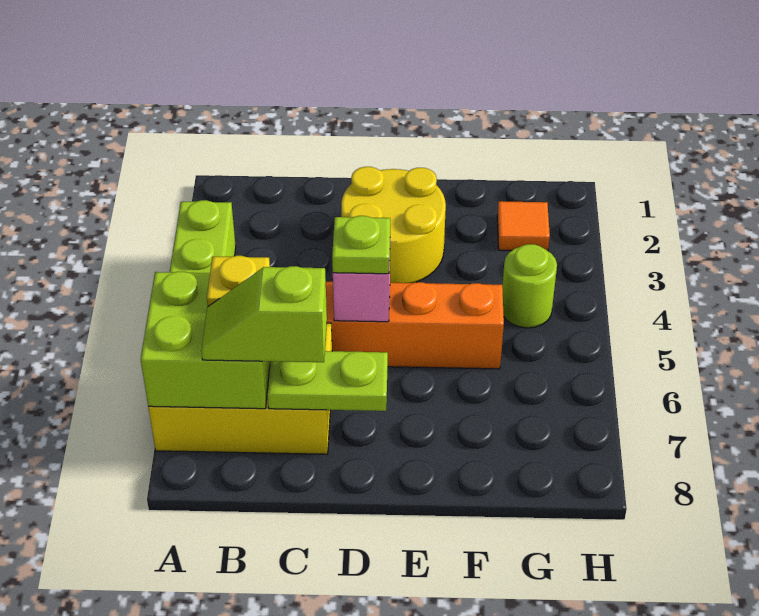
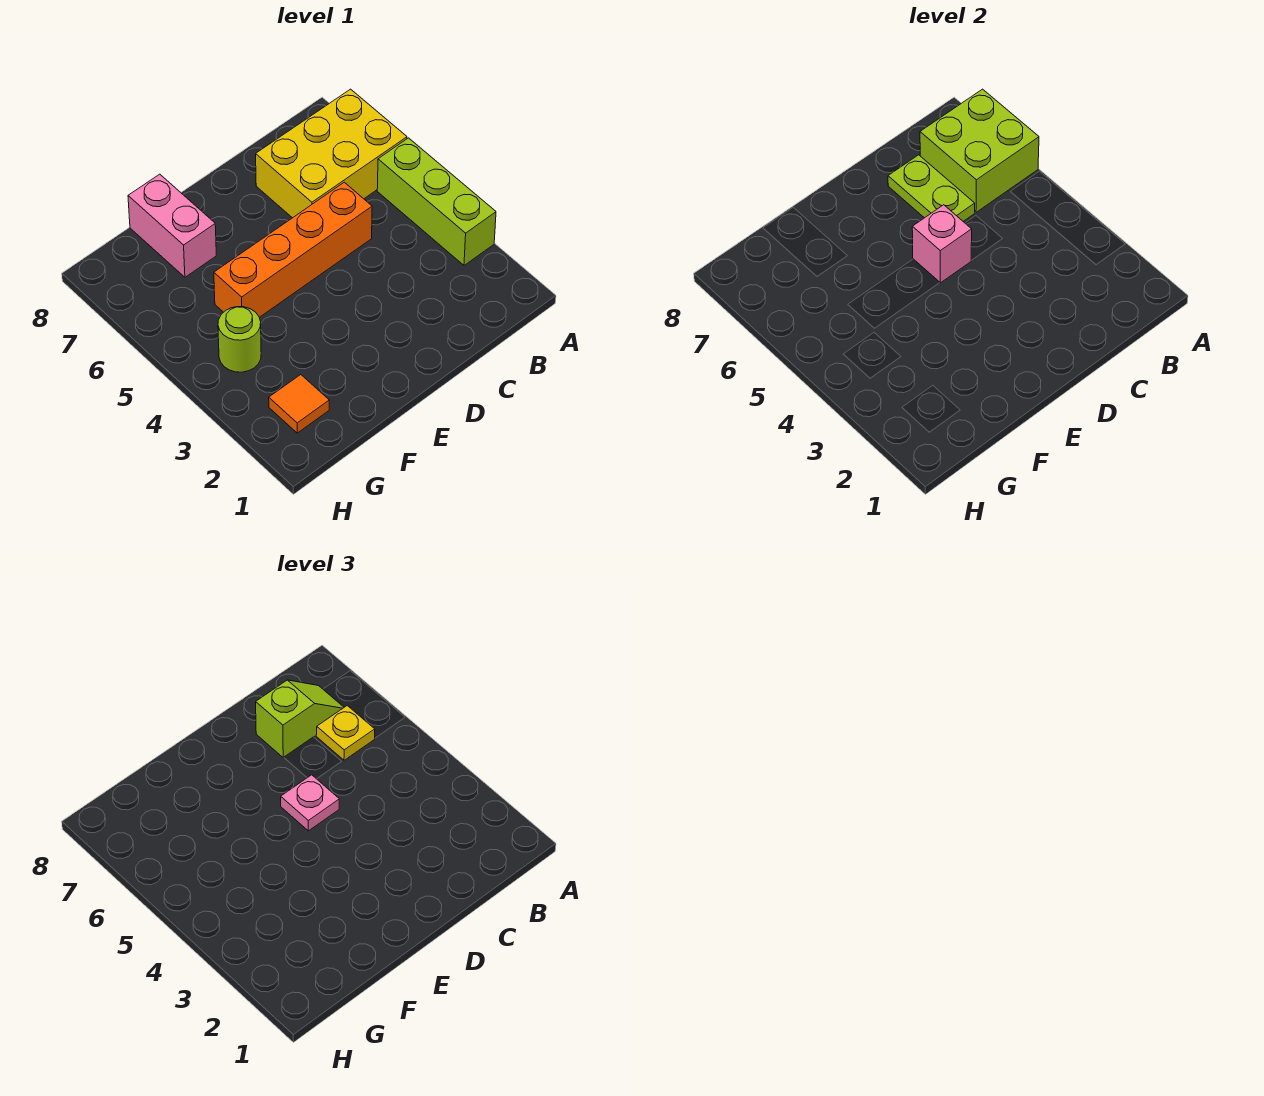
lime plate C7:D7 level 2 -> lime plate C6:C7 level 2
yellow round brick D2:E3 level 1 -> none
lime plate D5 level 3 -> pink plate D5 level 3
none -> pink brick F7:F8 level 1

